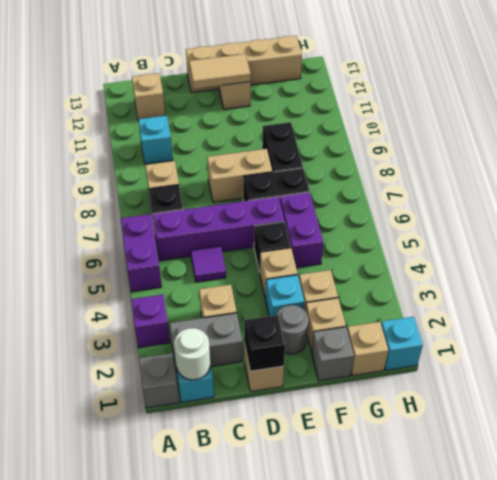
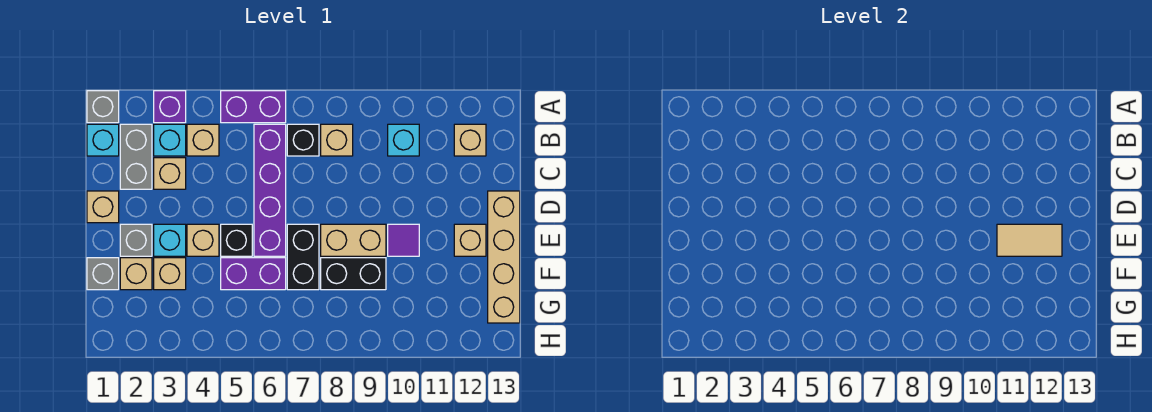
white round brick B1 level 2 -> none
purple tile C5 level 1 -> purple tile E10 level 1
black brick D1 level 2 -> none
tan brick D8:E8 level 1 -> tan brick E8:E9 level 1
tan tile D12:E12 level 2 -> tan tile E11:E12 level 2
grey round brick E2 level 1 -> grey brick E2 level 1
tan brick G1 level 1 -> tan brick B4 level 1
cyan brick H1 level 1 -> cyan brick B3 level 1

